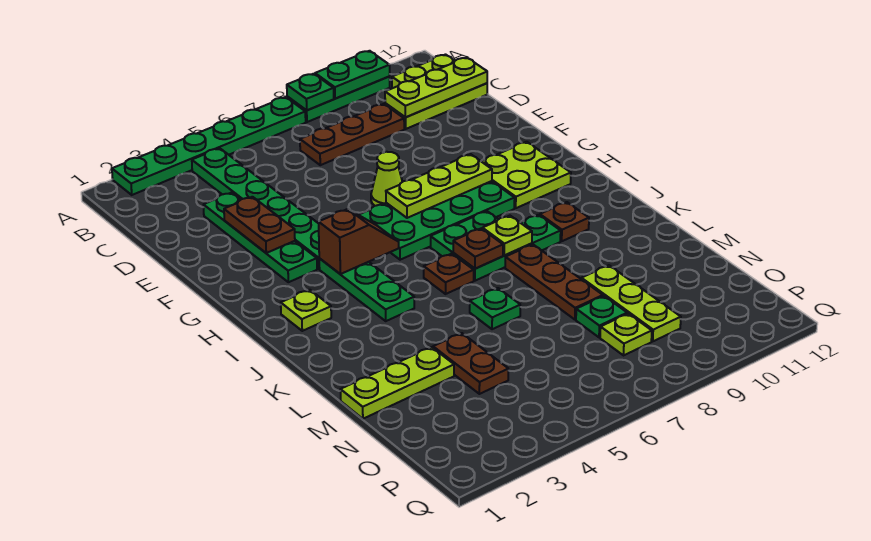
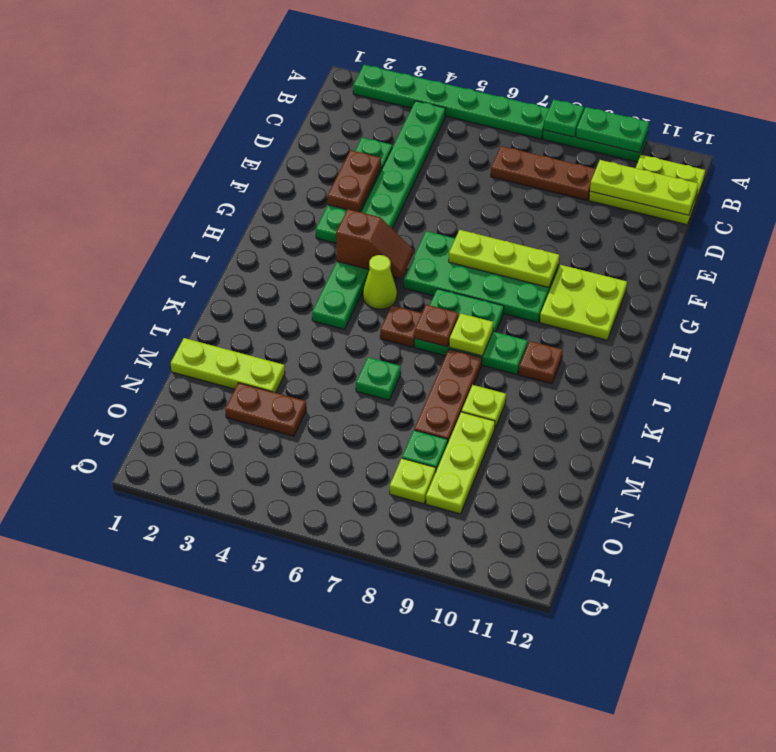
lime cone F7 level 1 -> lime cone I5 level 1
lime plate I2 level 1 -> lime plate L9 level 1
brown plate M4:N4 level 1 -> brown plate N3:N4 level 1

